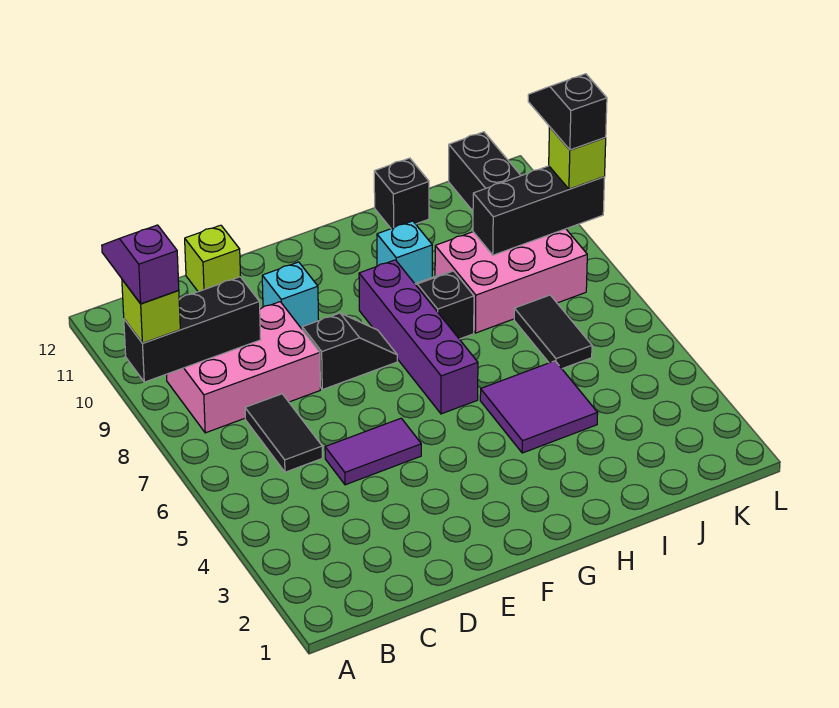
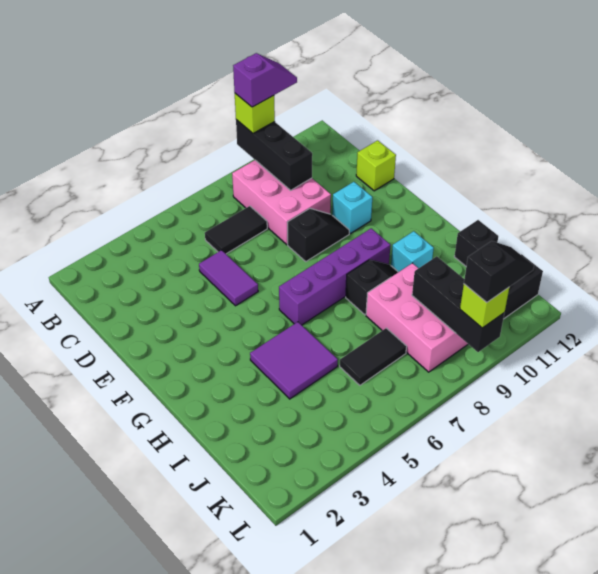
black slope E8:F8 level 1 top E -> black slope E8:E9 level 1 top 8

